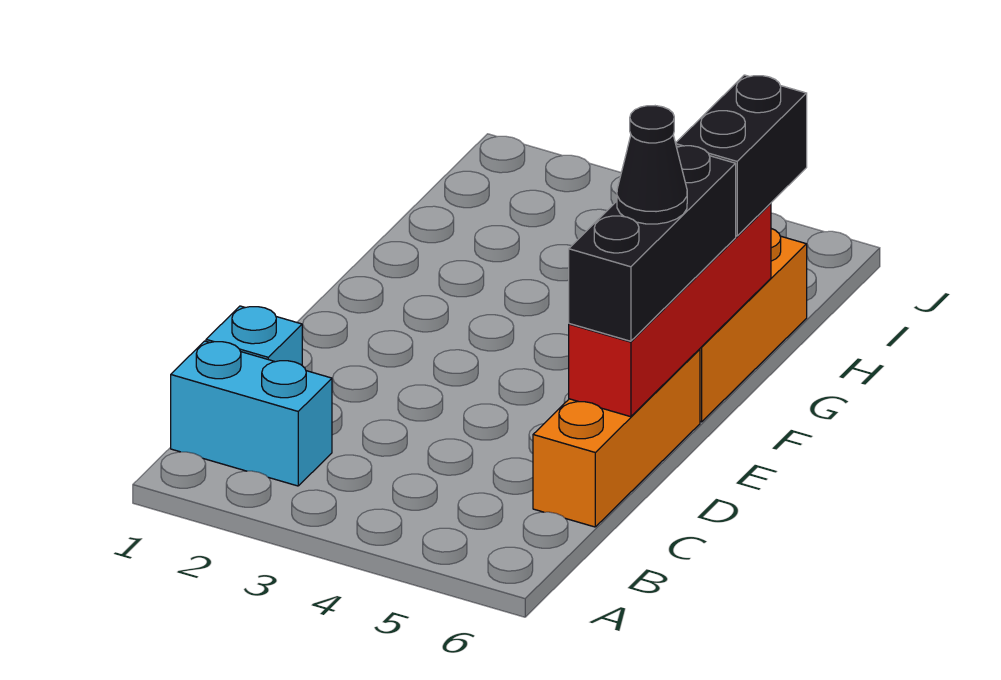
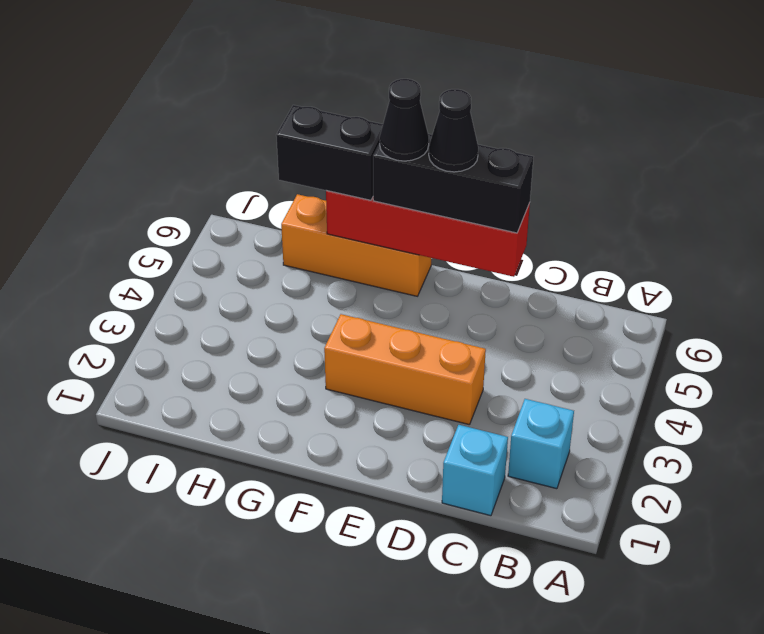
cyan brick B1:B2 level 1 -> cyan brick B2 level 1
orange brick C6:E6 level 1 -> orange brick D3:F3 level 1
none -> black cone F6 level 4

